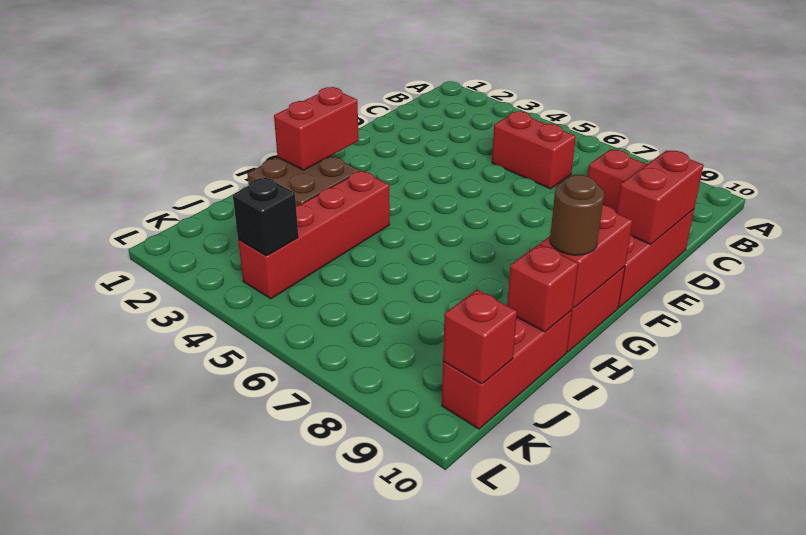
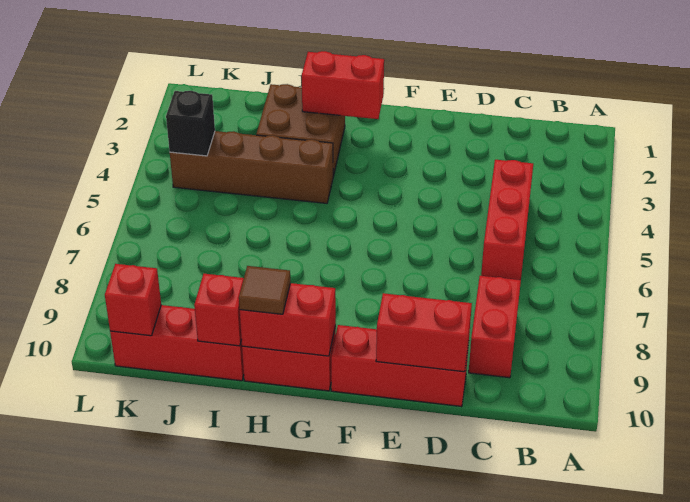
red brick C5:C6 level 1 -> red brick C4:C6 level 1
red brick H4:K4 level 1 -> brown brick H4:K4 level 1
brown round brick H10 level 3 -> brown tile H10 level 3

